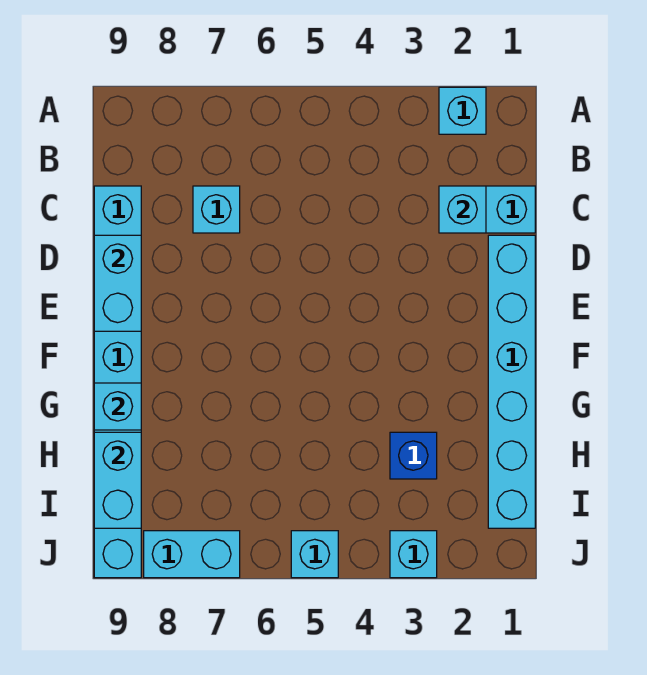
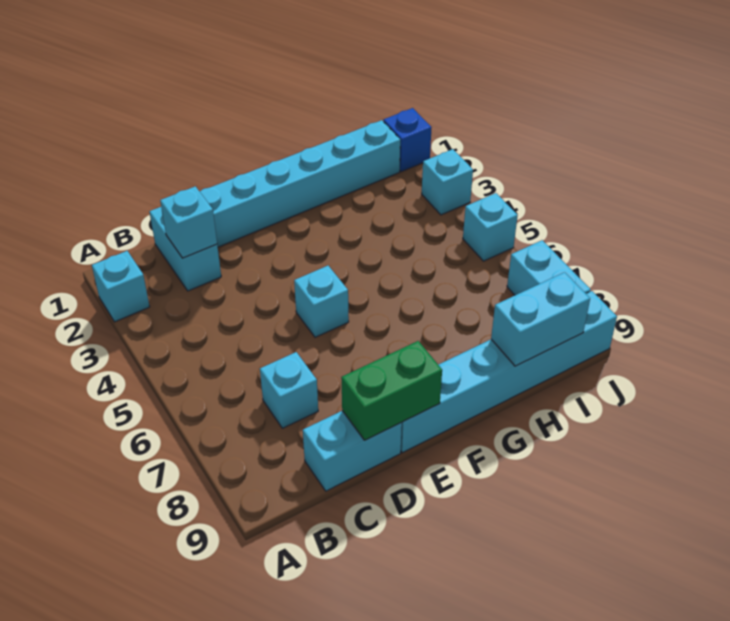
cyan brick D9:E9 level 2 -> green brick D9:E9 level 2
cyan brick G9 level 2 -> cyan brick E5 level 1
blue brick H3 level 1 -> blue brick J1 level 1

